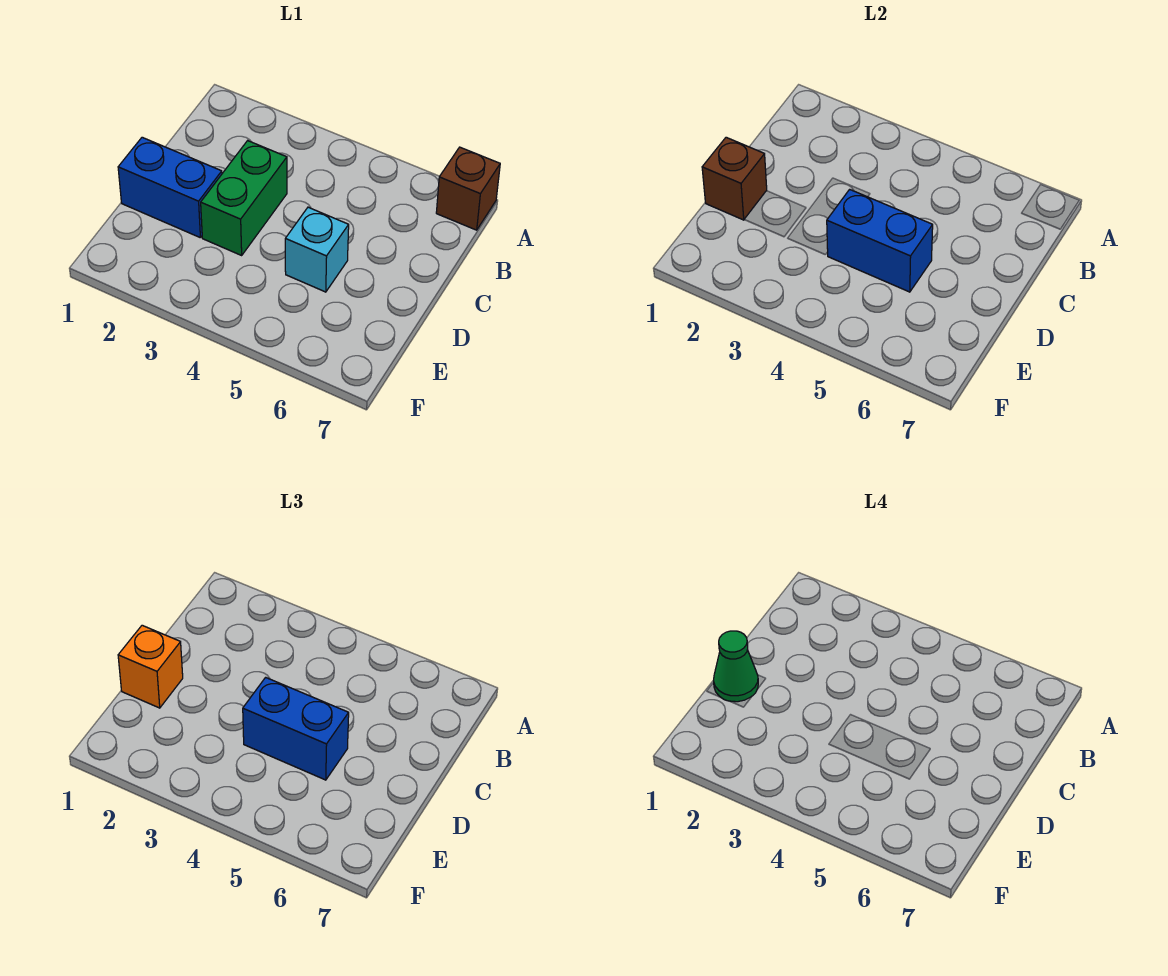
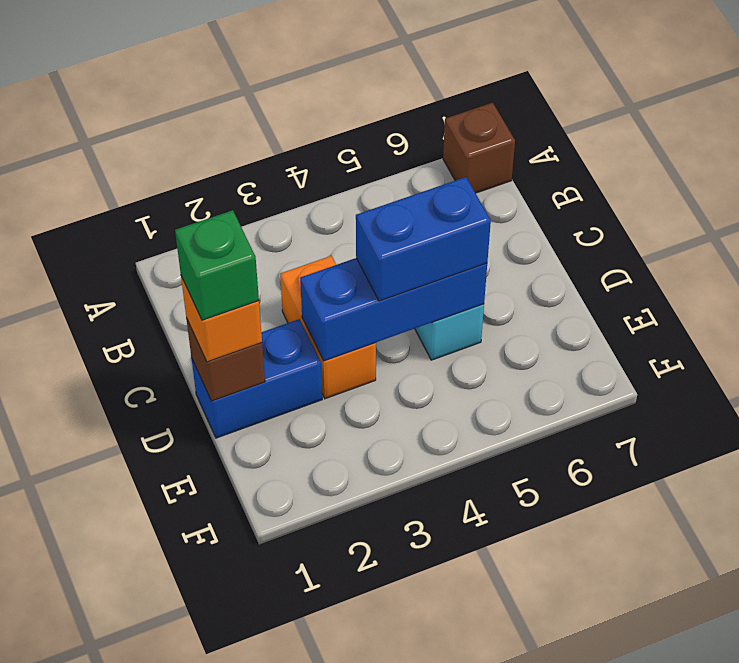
green brick C3:D3 level 1 -> orange brick C3:D3 level 1
green cone D1 level 4 -> green brick D1 level 4
blue brick D4:D5 level 2 -> blue brick D3:D5 level 2

